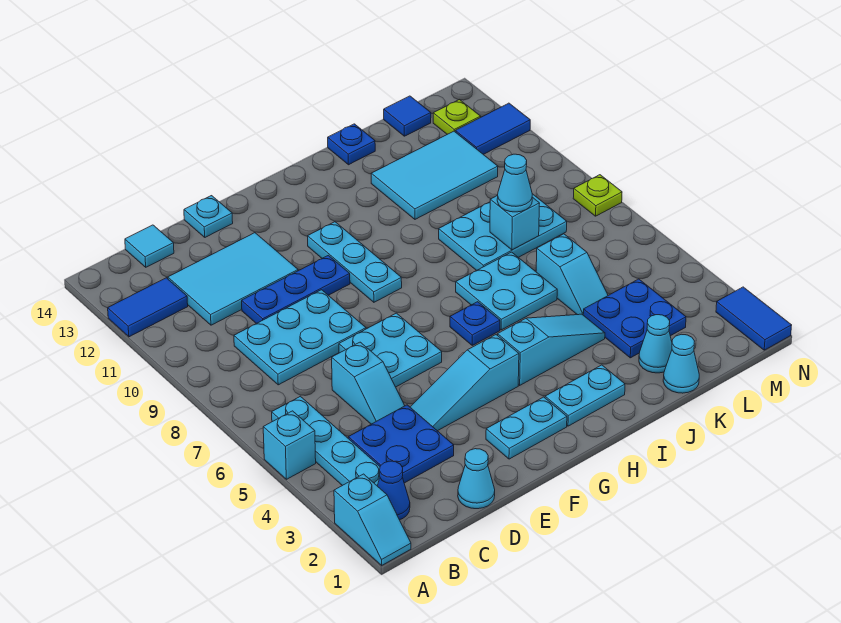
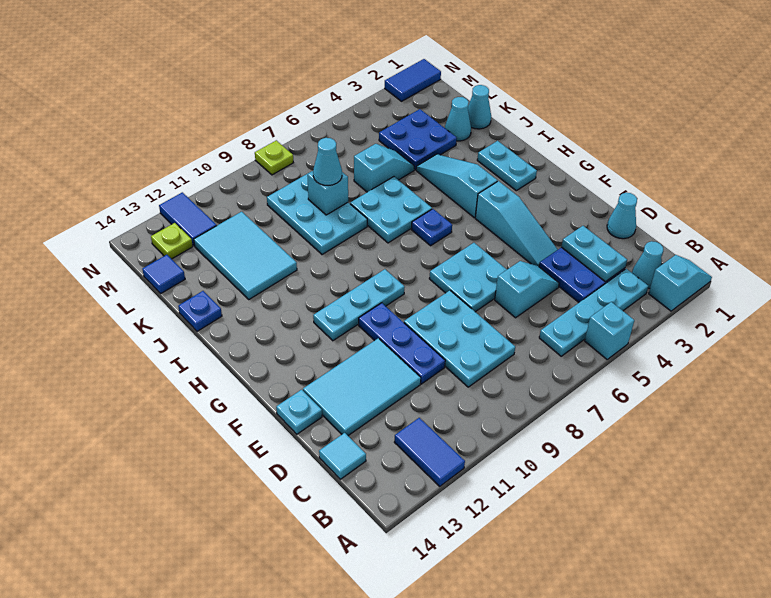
blue cone B2 level 1 -> cyan cone B2 level 1
cyan tile C11:E12 level 1 -> cyan tile D11:E13 level 1
cyan plate F2:G2 level 1 -> cyan plate C3:D3 level 2

